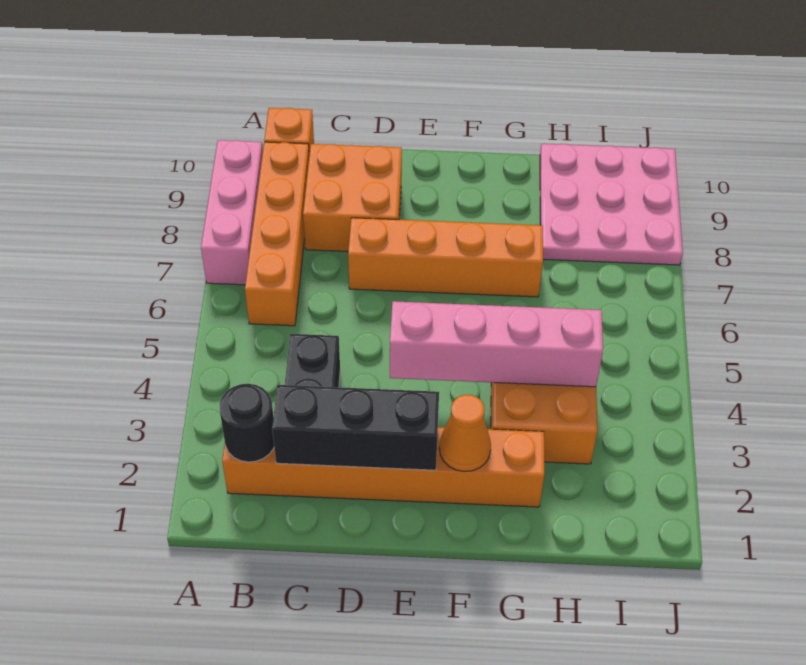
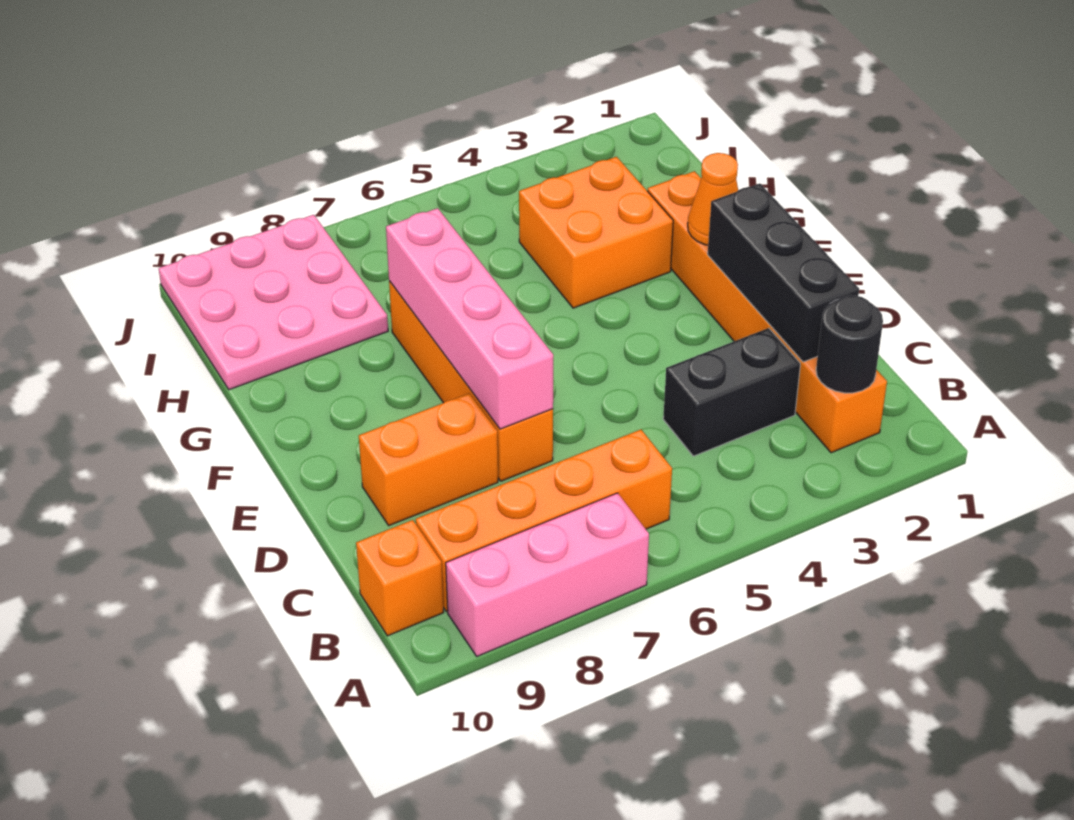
orange brick C8:D9 level 1 -> orange brick D8:D9 level 1
pink brick E4:H4 level 2 -> pink brick D7:G7 level 2

